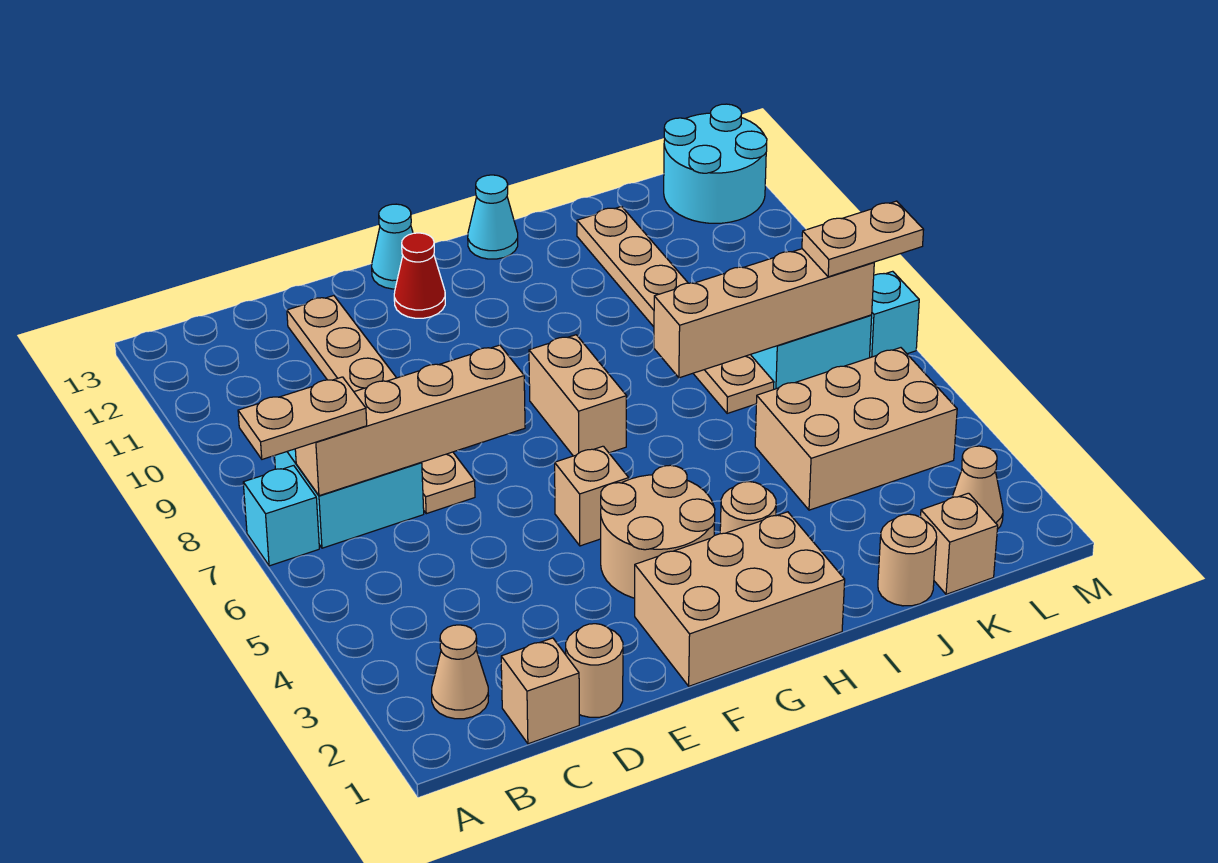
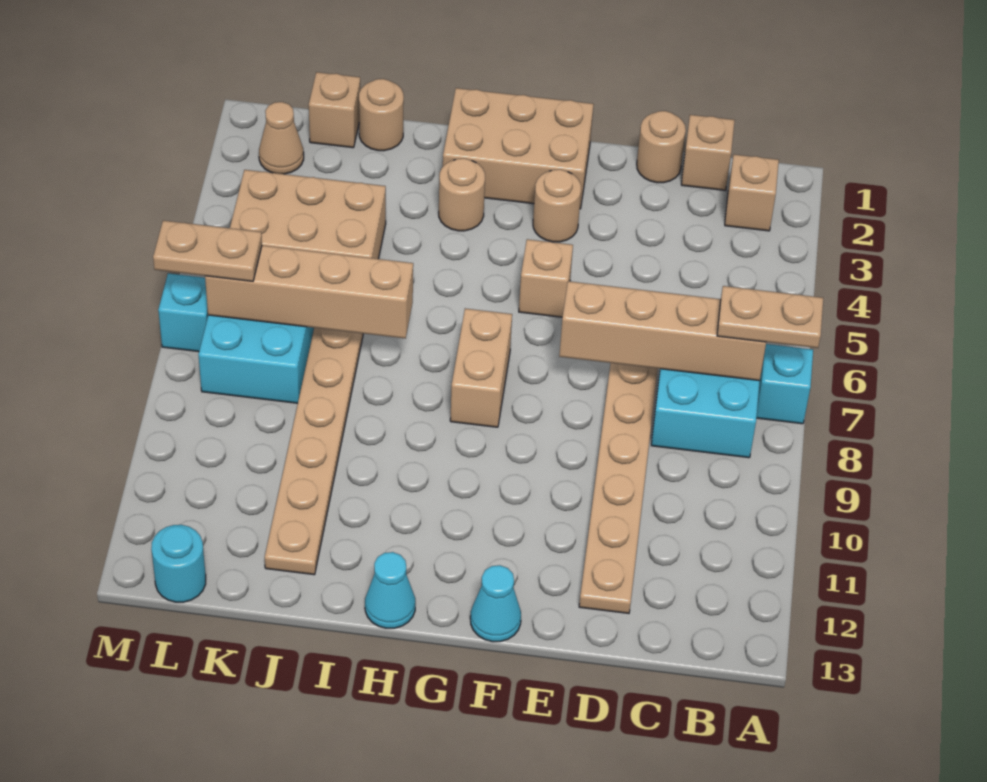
tan cone B2 level 1 -> tan brick B2 level 1
tan round brick F3:G4 level 1 -> tan round brick F3 level 1
red cone F12 level 1 -> none
cyan round brick L12:M13 level 1 -> cyan round brick L13 level 1

